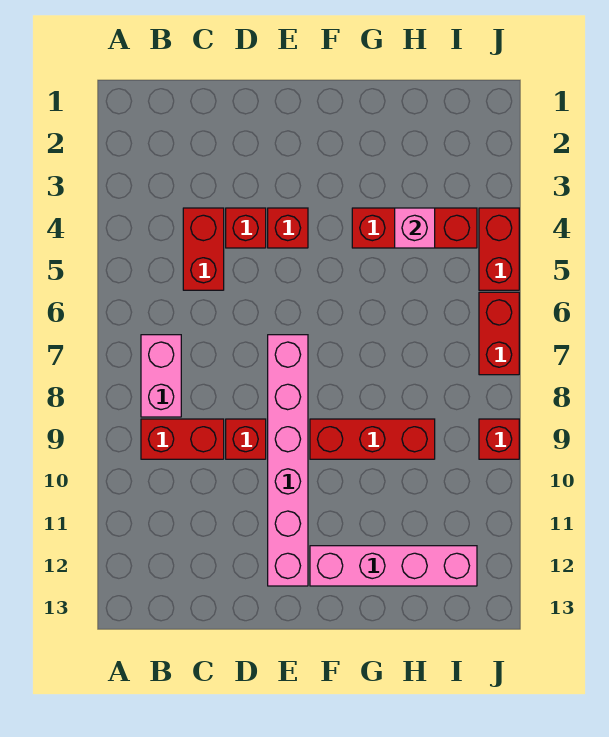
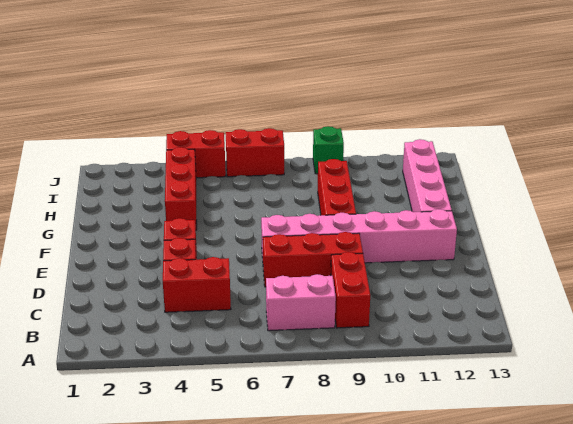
red brick D9 level 1 -> red brick D7:D9 level 1
pink brick H4 level 2 -> none
red brick J9 level 1 -> green brick J9 level 1

